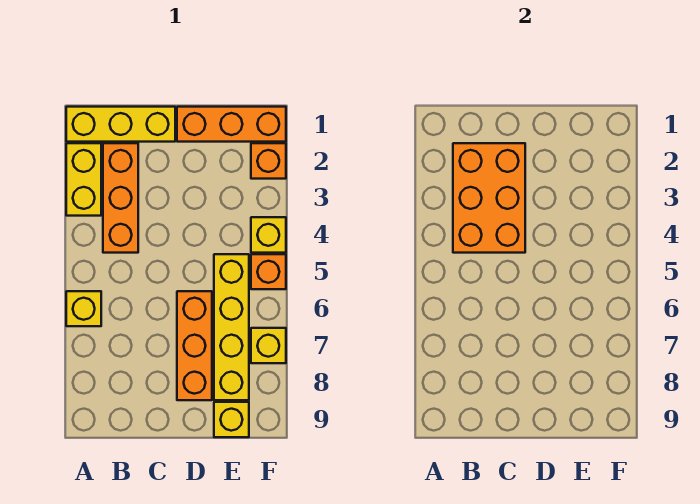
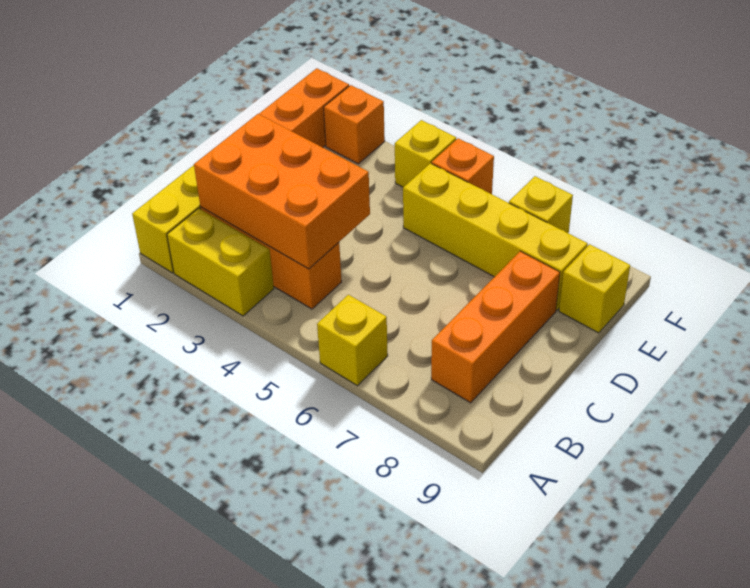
orange brick D6:D8 level 1 -> orange brick B8:D8 level 1

